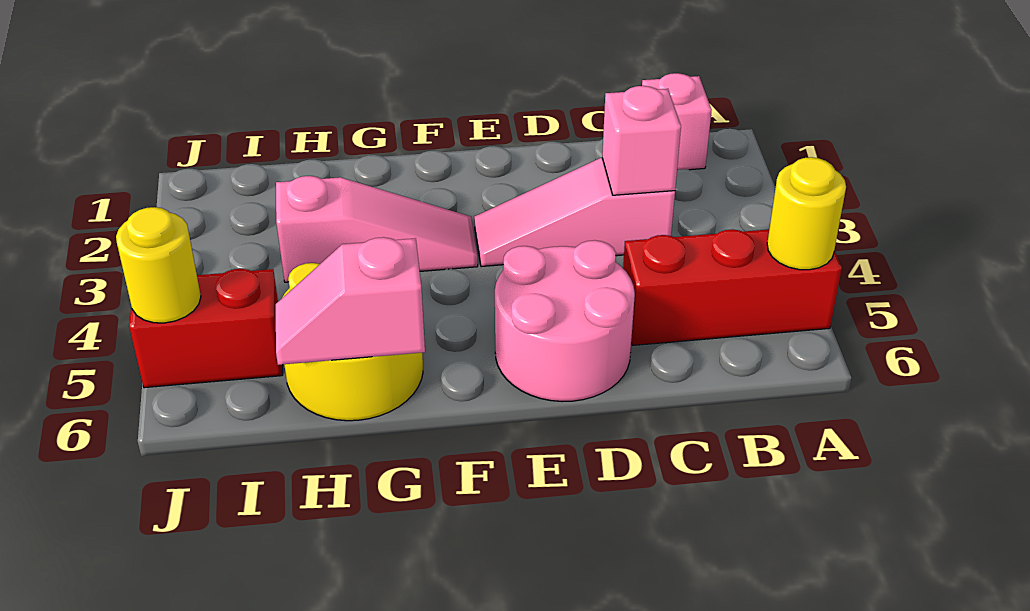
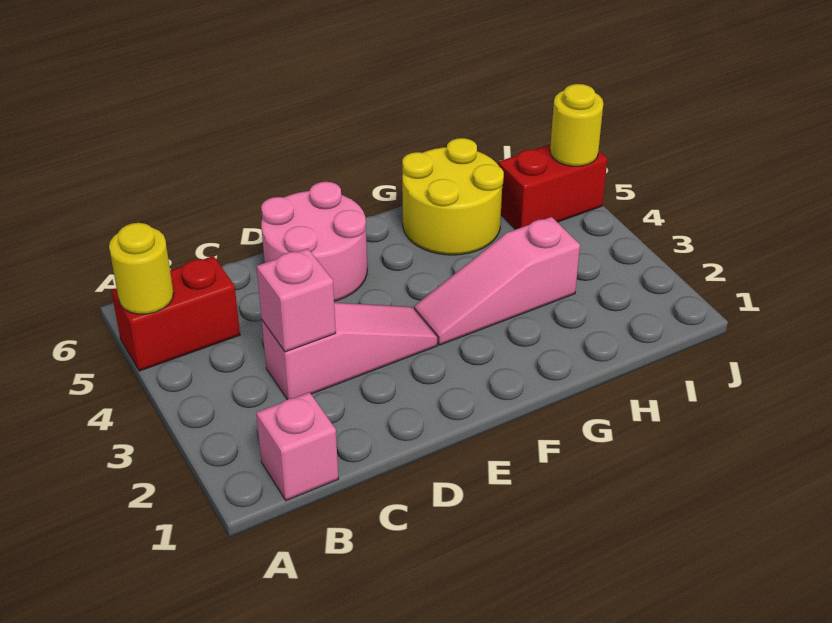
red brick A5:C5 level 1 -> red brick A5:B5 level 1
pink slope G6:H6 level 2 top G -> none

